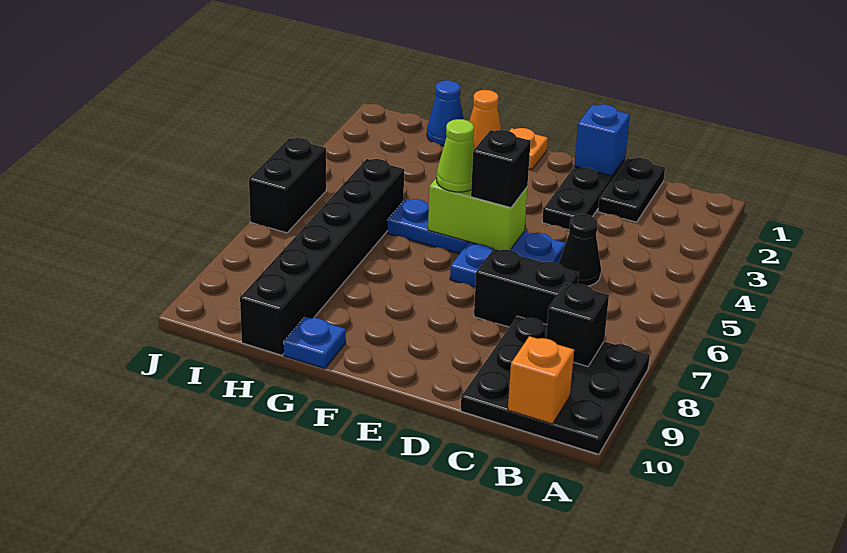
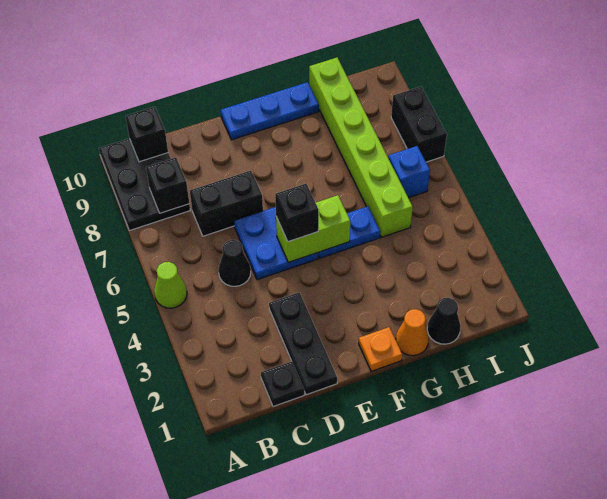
black plate A8:C10 level 1 -> black plate A8:B10 level 1
orange brick B10 level 2 -> black brick B10 level 2
black plate C1:C2 level 1 -> black plate C1 level 1
blue brick D1 level 2 -> blue brick I6 level 1
lime cone F5 level 3 -> lime cone A5 level 1
blue plate G10 level 1 -> blue plate E10:G10 level 1
blue cone H1 level 1 -> black cone H1 level 1
black brick H5:H10 level 1 -> lime brick H5:H10 level 1
black brick J5:J6 level 1 -> black brick J7:J8 level 1

